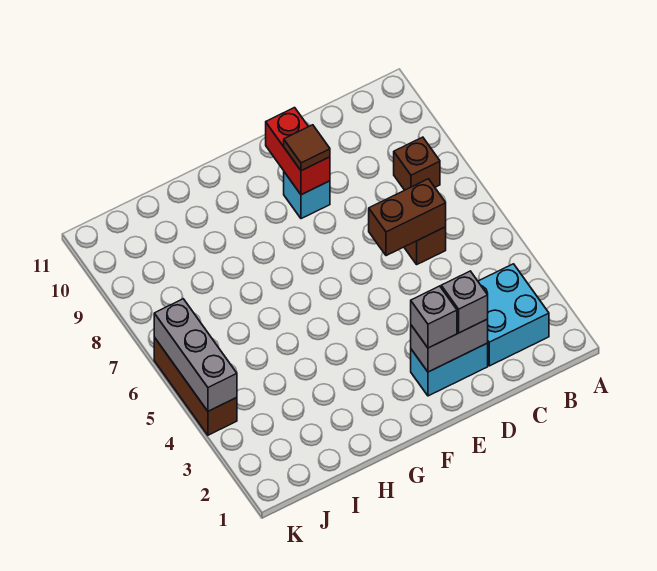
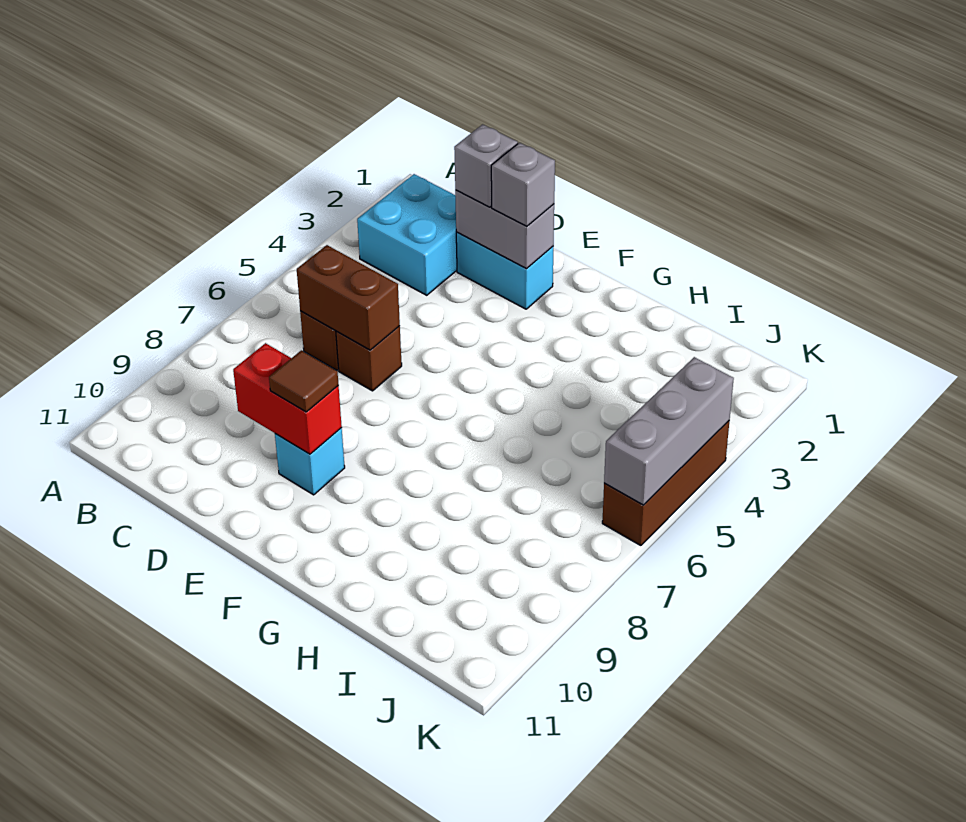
brown brick B8 level 1 -> brown brick D6 level 1
red brick E9:E10 level 2 -> red brick D9:E9 level 2

